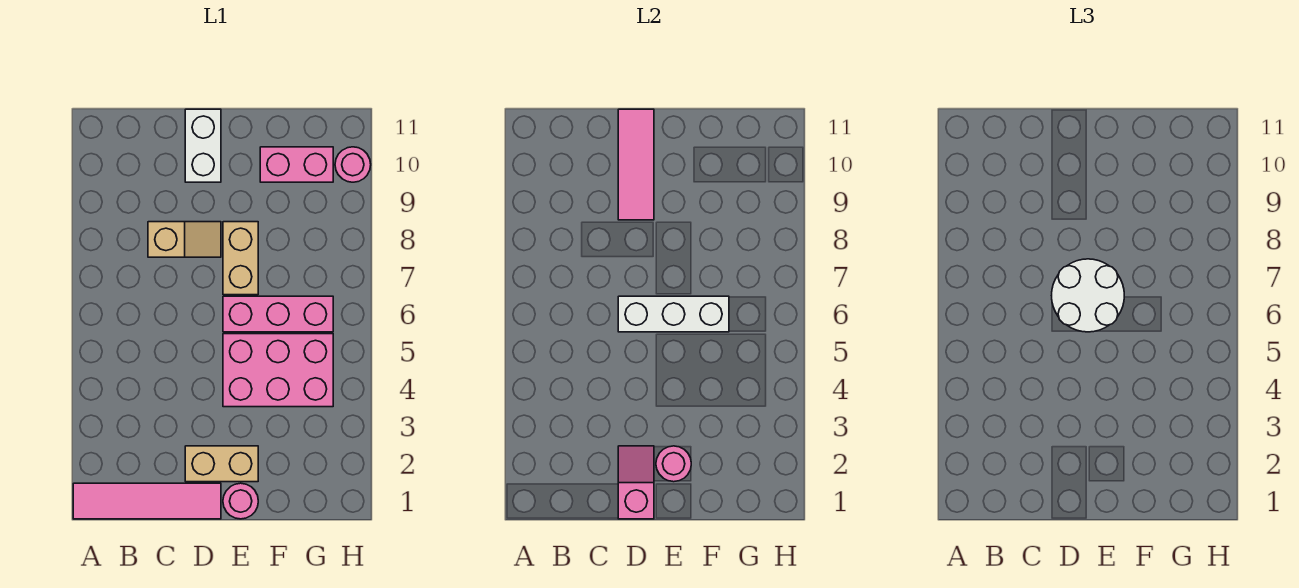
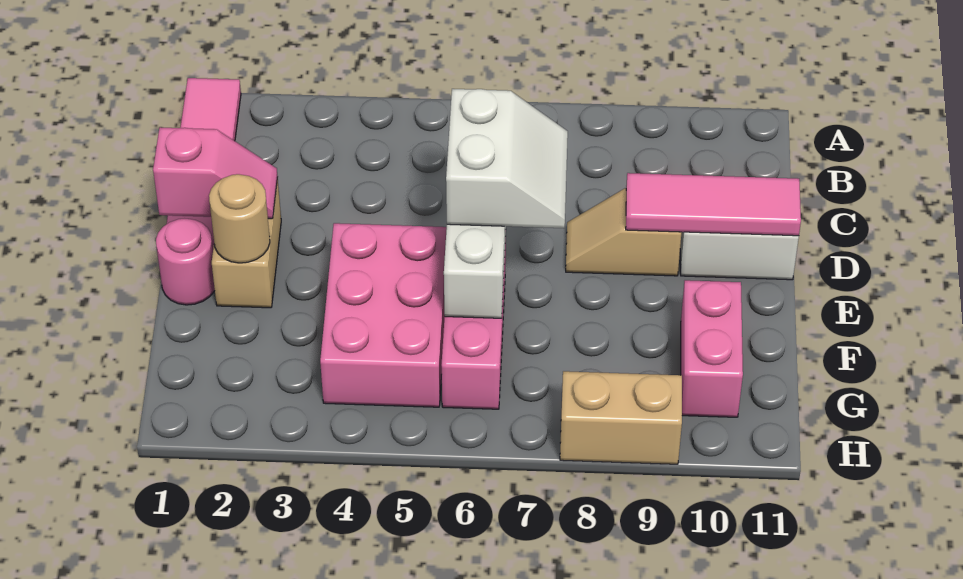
tan slope C8:D8 level 1 top C -> tan slope D8:D9 level 1 top 9
white round brick D6:E7 level 3 -> white slope D6:E7 level 3 top 6
pink round brick E2 level 2 -> tan round brick E2 level 2
tan brick E7:E8 level 1 -> tan brick H8:H9 level 1
pink round brick H10 level 1 -> none

